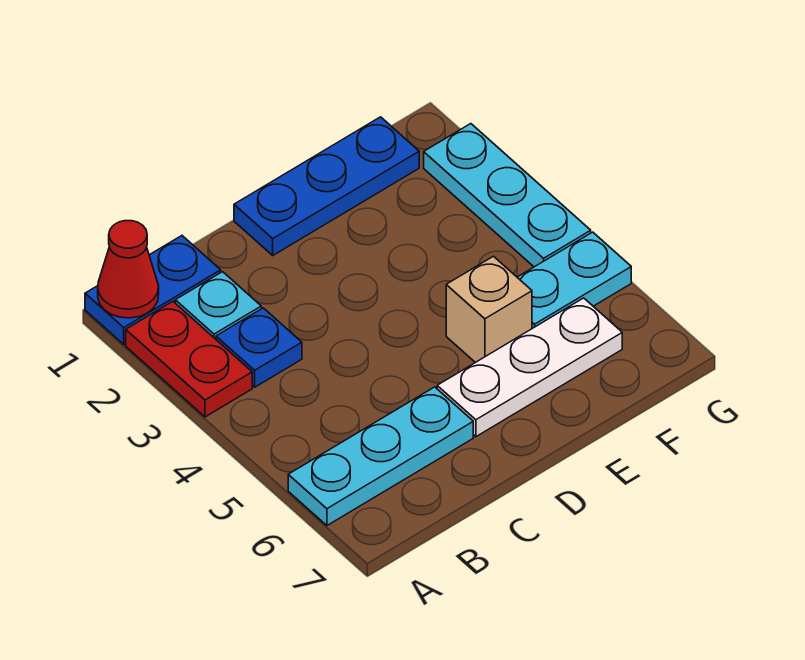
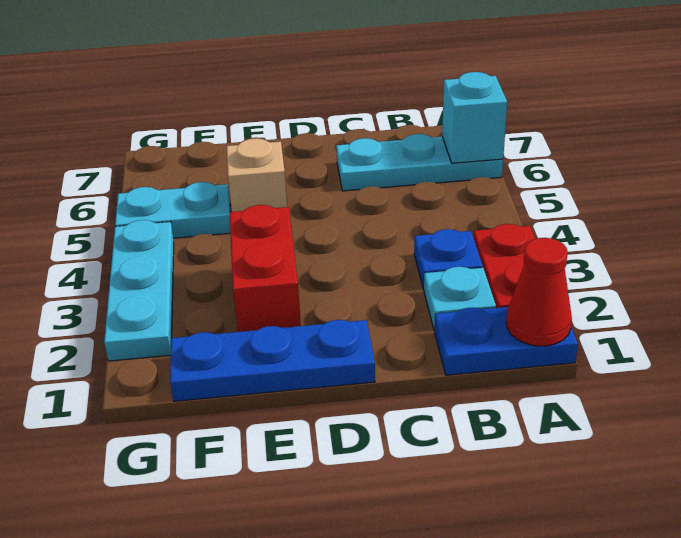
none -> cyan brick A6 level 2
white plate D6:F6 level 1 -> none
none -> red brick E2:E3 level 1

